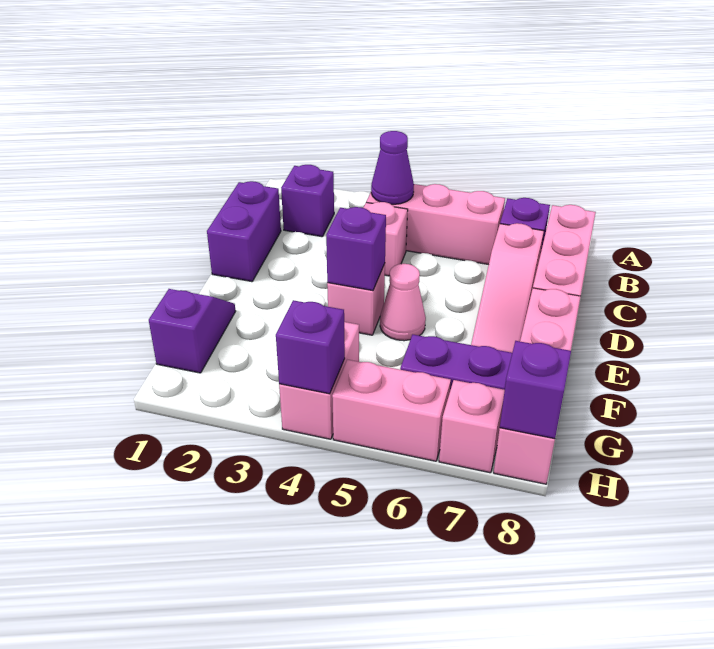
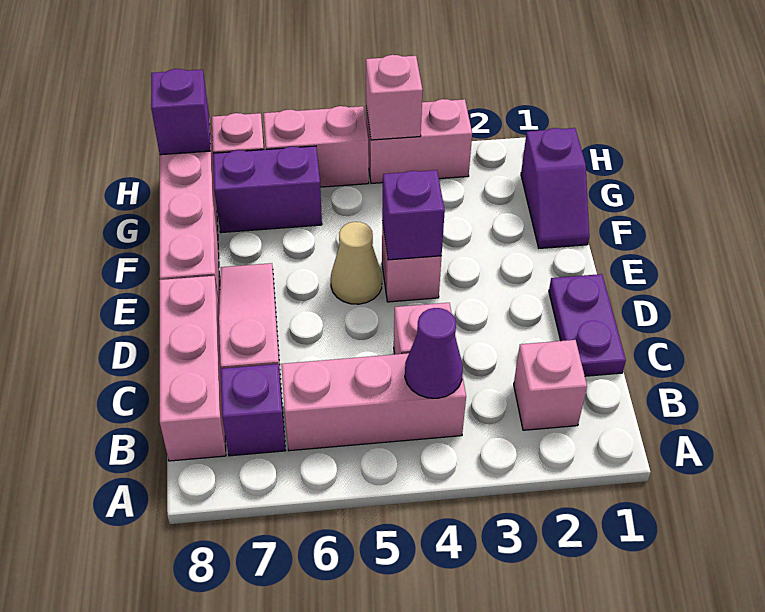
purple brick B2 level 1 -> pink brick B2 level 1
purple brick C1:D1 level 1 -> purple plate C1:D1 level 1
pink cone E5 level 1 -> tan cone E5 level 1
pink brick G4:H4 level 1 -> pink brick H3:H4 level 1
purple brick H4 level 2 -> pink brick H4 level 2

